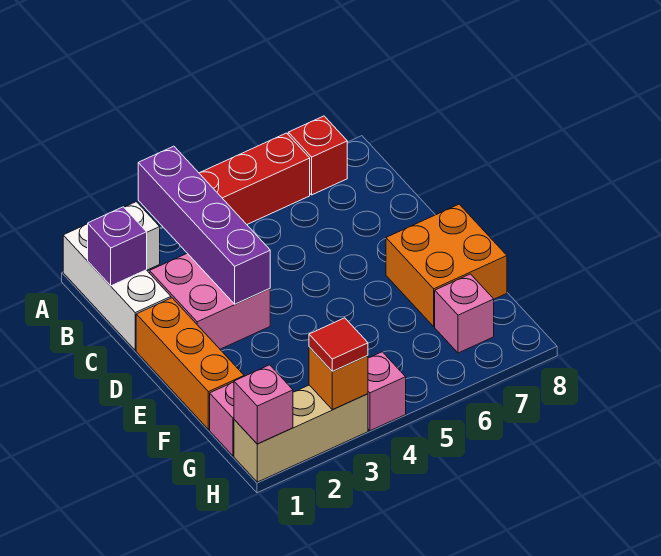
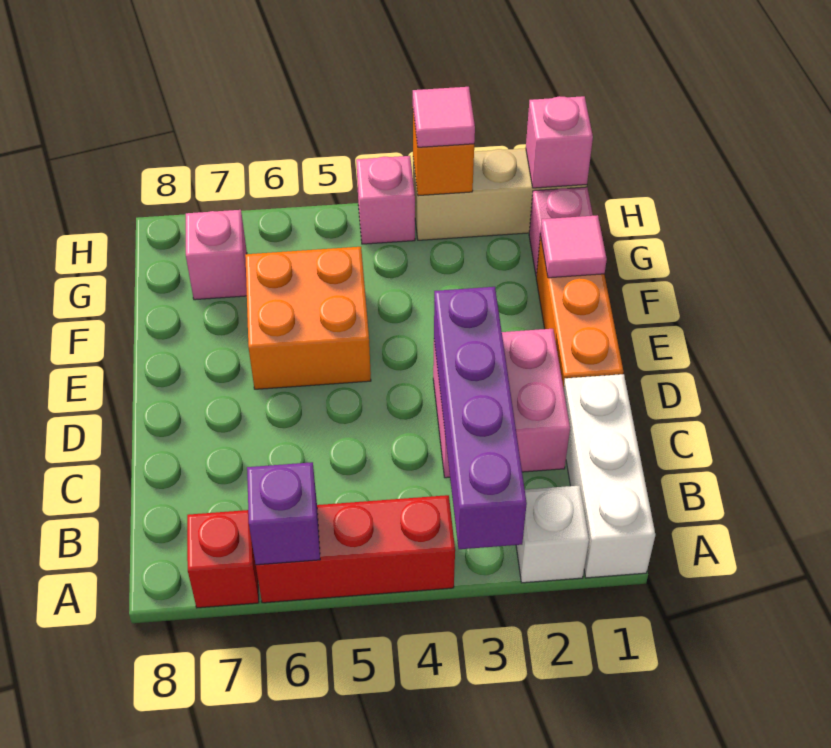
purple brick B1 level 2 -> purple brick A6 level 2
orange brick E7:F8 level 1 -> orange brick E5:F6 level 1
none -> pink tile F1 level 2
red tile H3 level 3 -> pink tile H3 level 3

